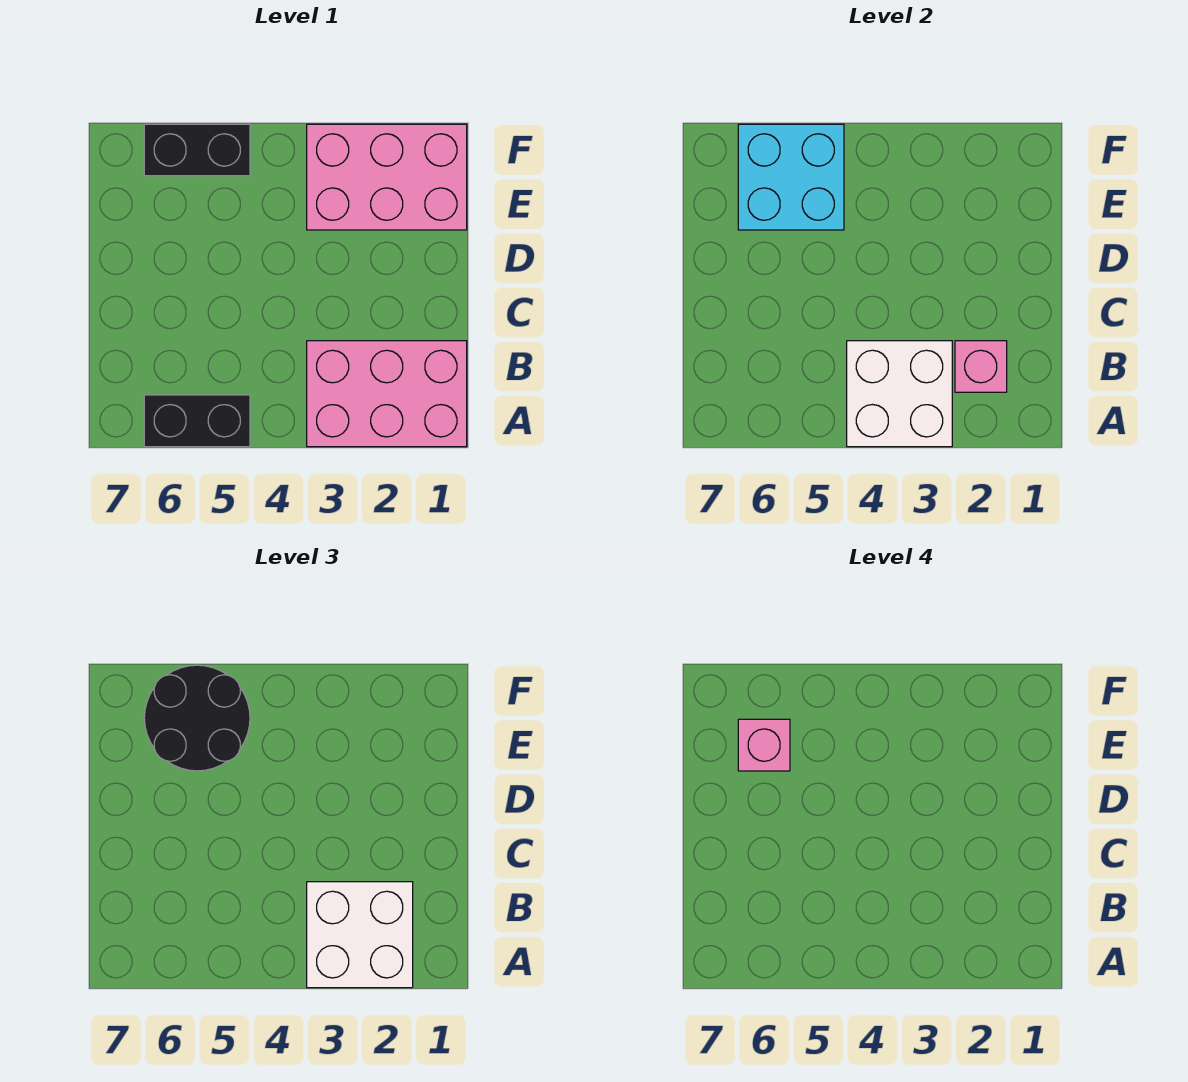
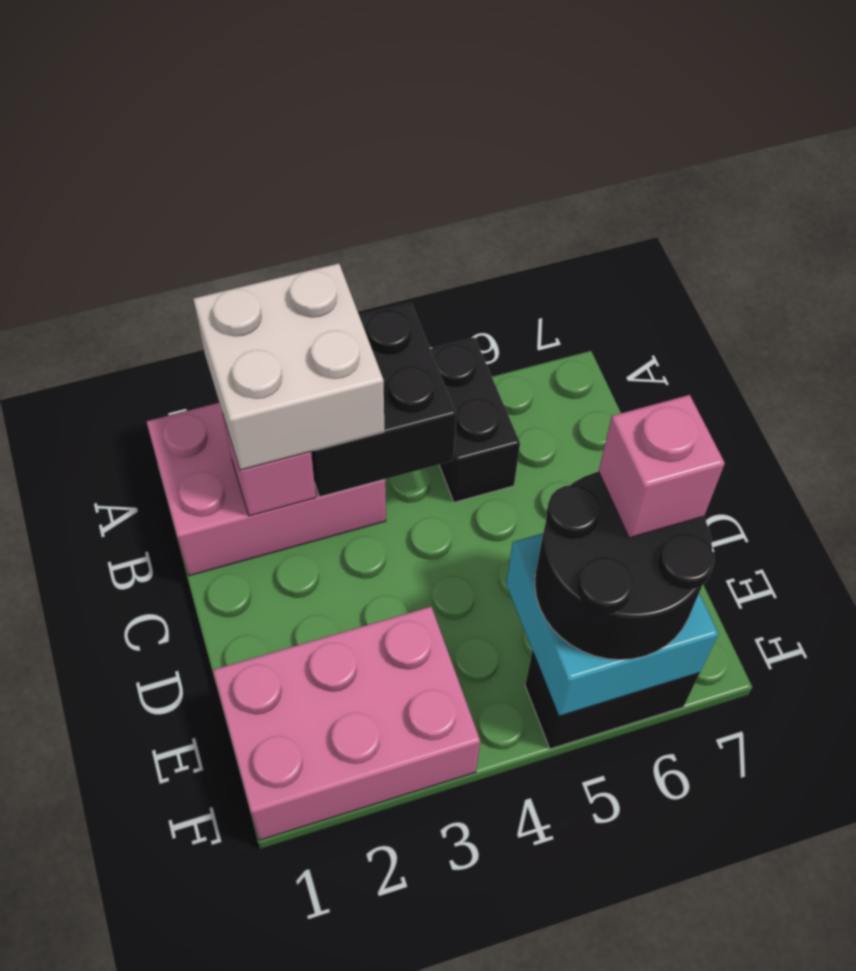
white brick A3:B4 level 2 -> black brick A3:B4 level 2
black brick A5:A6 level 1 -> black brick A5:B5 level 1

